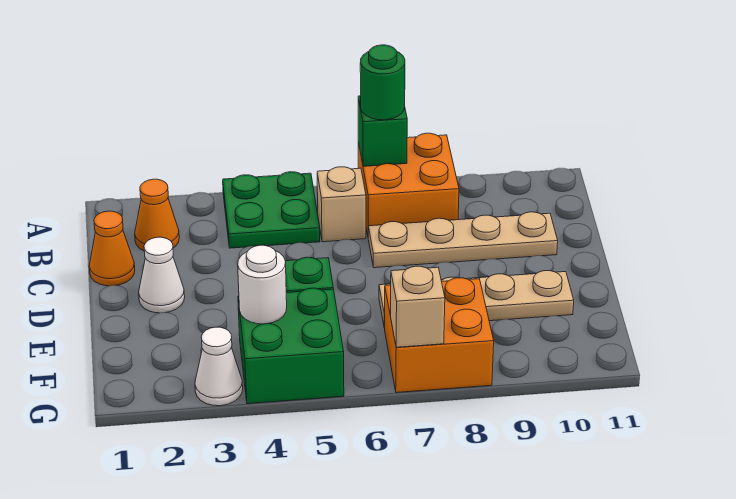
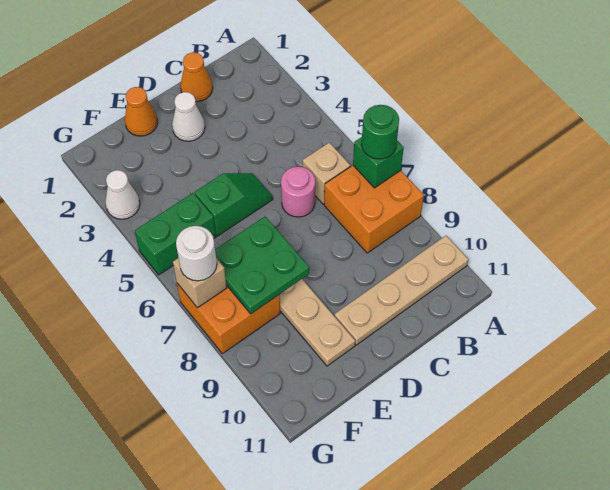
green plate A4:B5 level 1 -> green plate E7:F8 level 2
orange cone B2 level 1 -> orange cone E1 level 1
none -> pink round brick C6 level 1
tan plate C7:C10 level 1 -> tan plate A10:D10 level 1
green brick F4:G5 level 1 -> green brick F5:G5 level 1
white round brick F4 level 2 -> white round brick G7 level 3

